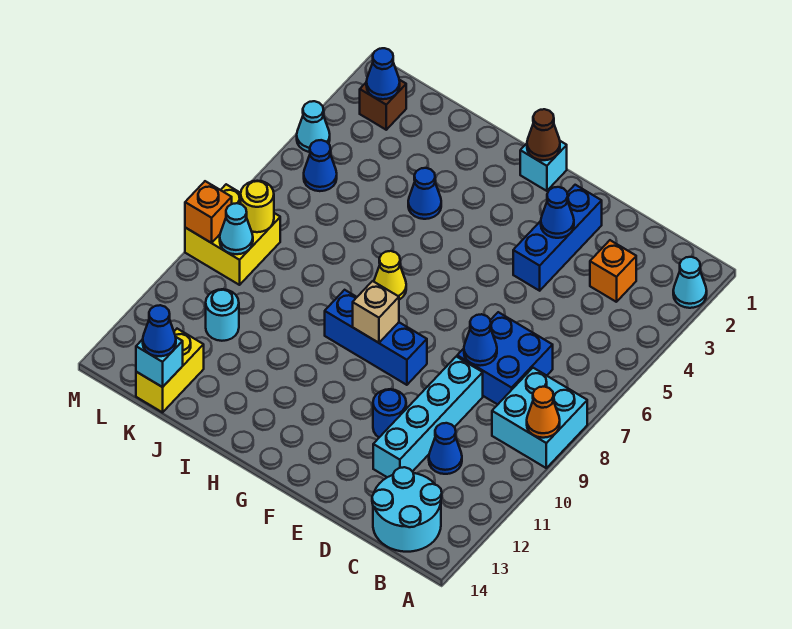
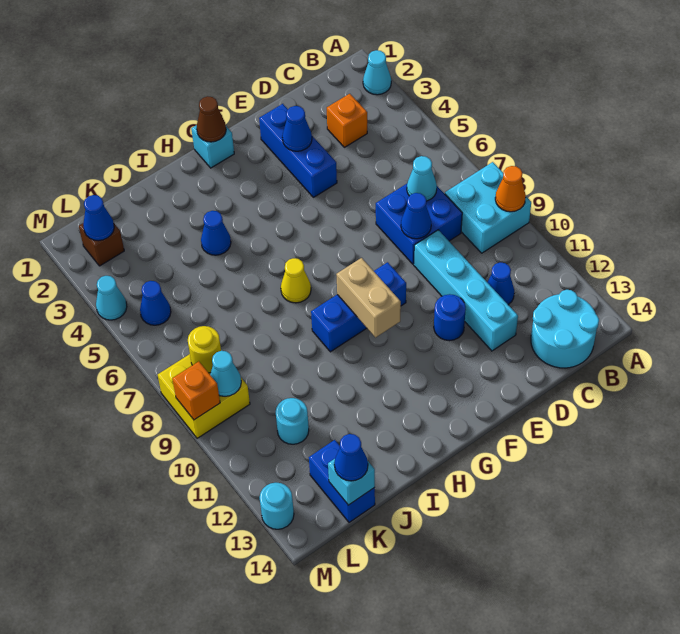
none -> cyan cone C7 level 2
tan brick G9 level 2 -> tan brick G9:G10 level 2
yellow brick K13:K14 level 1 -> blue brick K13:K14 level 1
none -> cyan round brick M13 level 1

